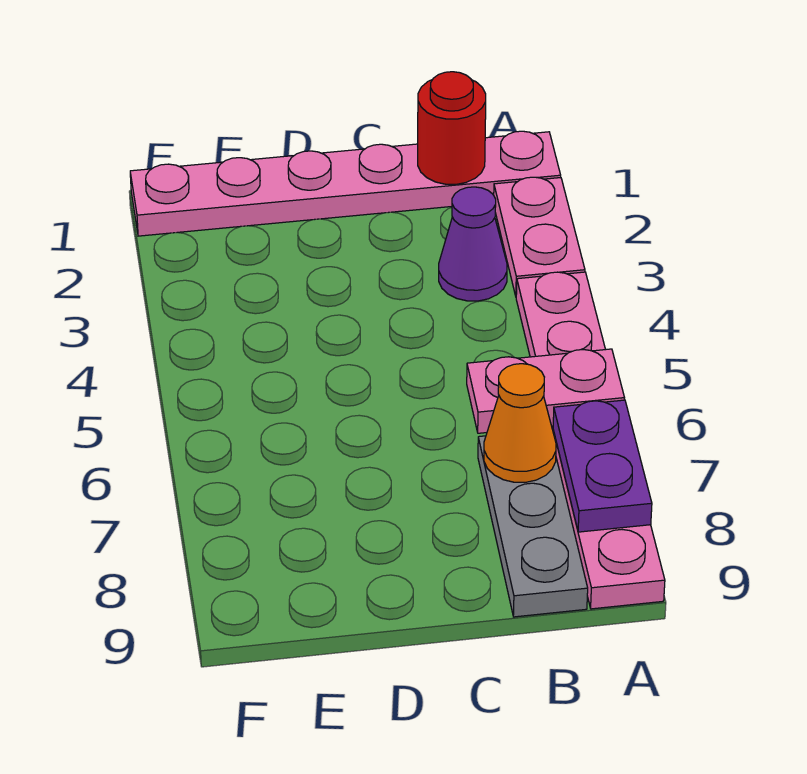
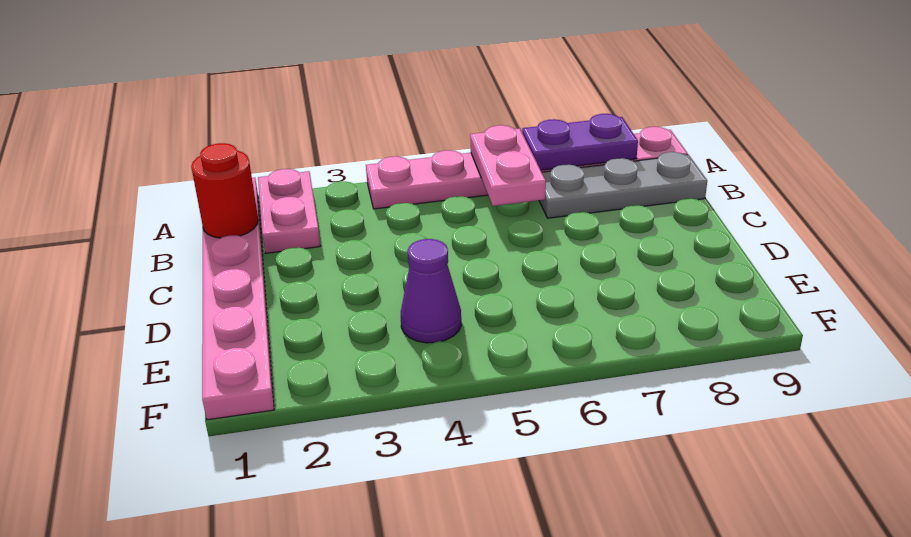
pink plate A2:A3 level 1 -> pink plate A2:B2 level 1
purple cone B3 level 1 -> purple cone E4 level 1
orange cone B7 level 2 -> none

